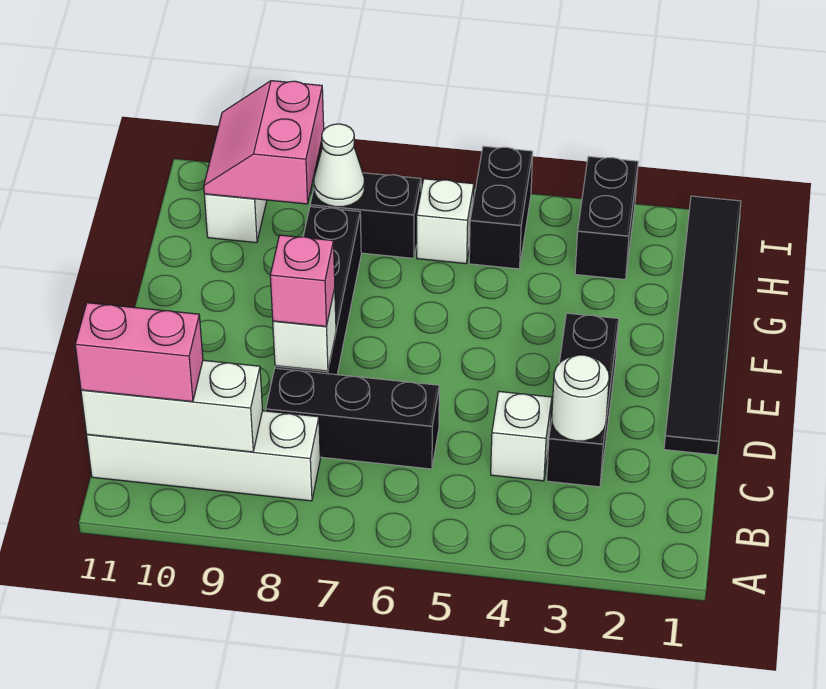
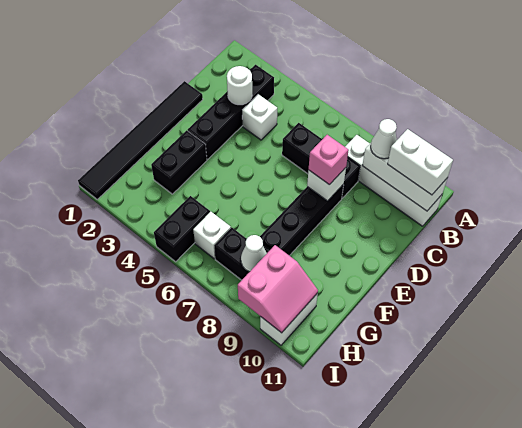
none -> white cone B9 level 3
pink brick B10:B11 level 3 -> white brick B10:B11 level 3
black brick C3:E3 level 1 -> black brick B3:E3 level 1
black brick H3:I3 level 1 -> black brick F3:G3 level 1

